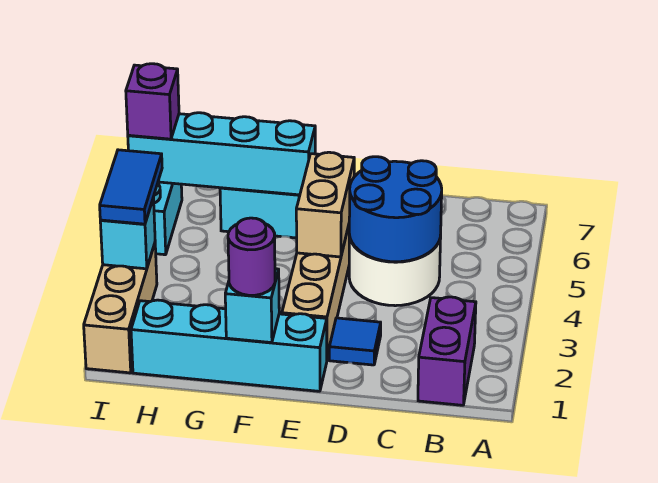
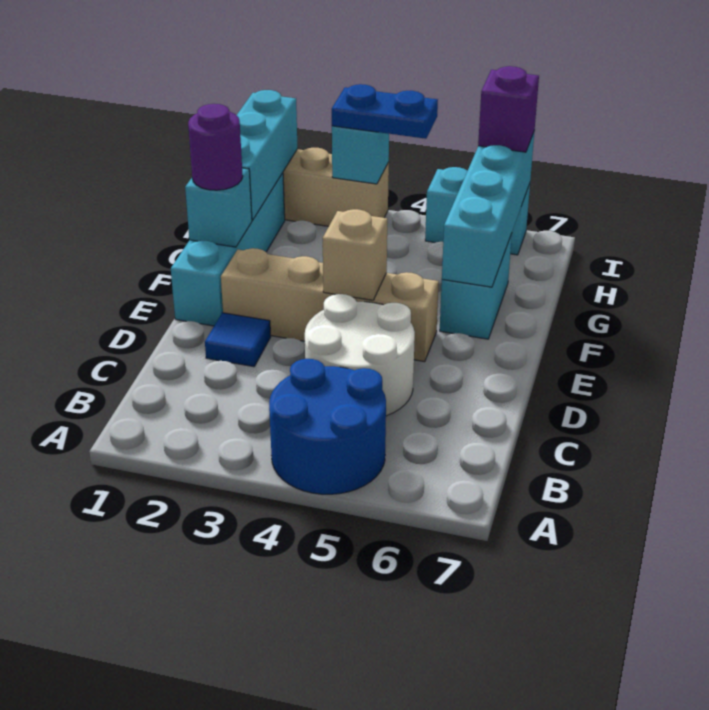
purple brick B1:B2 level 1 -> none
blue round brick C4:D5 level 2 -> blue round brick A4:B5 level 1
tan brick E4:E5 level 2 -> tan brick E4 level 2
none -> cyan brick G1:I1 level 2
blue tile I3:I4 level 3 -> blue plate I3:I4 level 3

